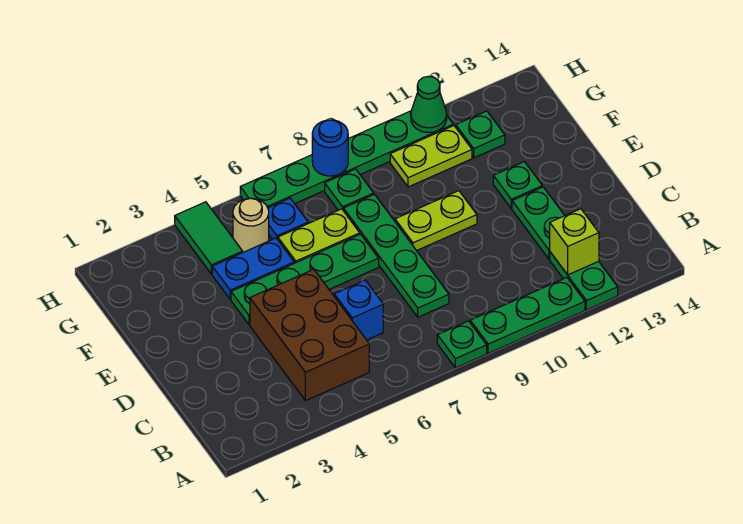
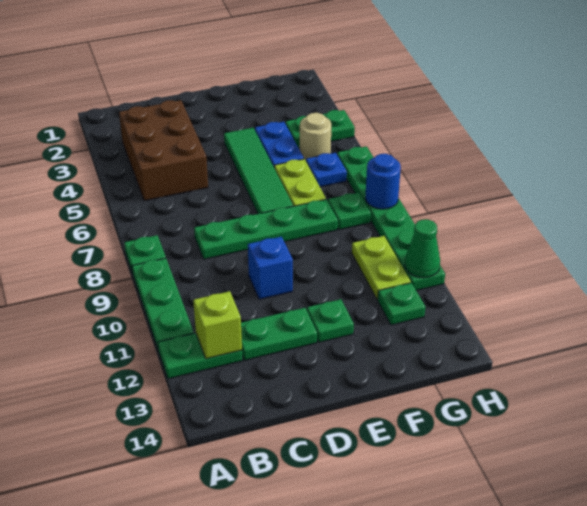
brown brick B4:D5 level 1 -> brown brick B3:C5 level 1
blue brick C6 level 1 -> blue brick D10 level 1
green plate E4:E7 level 1 -> green tile E4:E7 level 1
lime plate E9:E10 level 1 -> none
green tile G4:H4 level 1 -> green plate G4:H4 level 1

